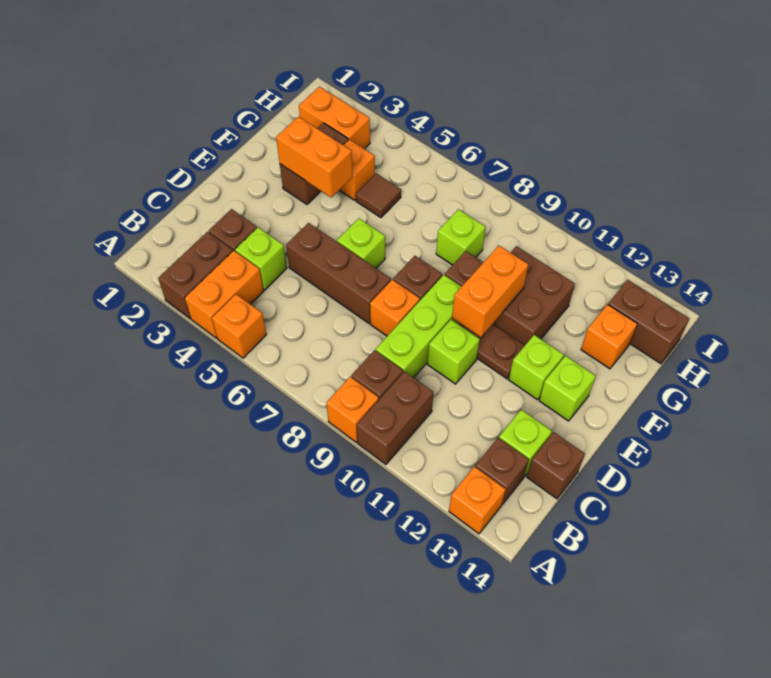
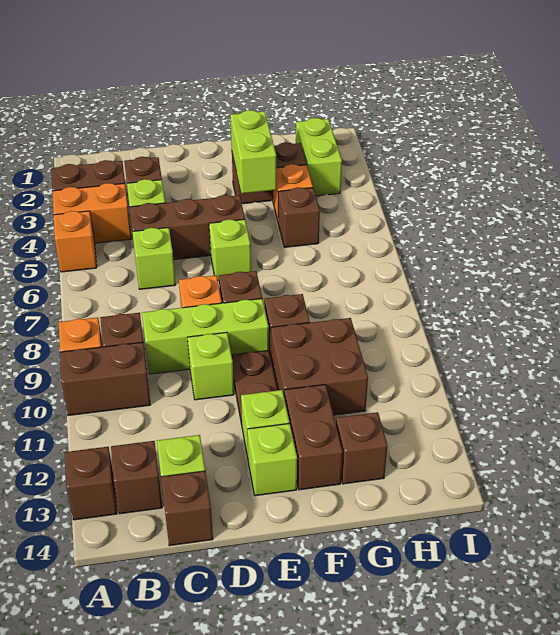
orange brick A13 level 1 -> brown brick A13 level 1
brown brick D5:D7 level 1 -> brown brick C5:E5 level 1
orange brick E10:F10 level 2 -> none
orange brick F3:F4 level 2 -> lime brick F3:F4 level 2
brown tile G5 level 1 -> brown brick G5 level 1
lime brick G8 level 1 -> lime brick C6 level 1
orange brick G13 level 1 -> brown brick G13 level 1
orange brick H2:H3 level 1 -> lime brick H2:H3 level 1
brown brick H13:H14 level 1 -> brown brick F12:F13 level 1

